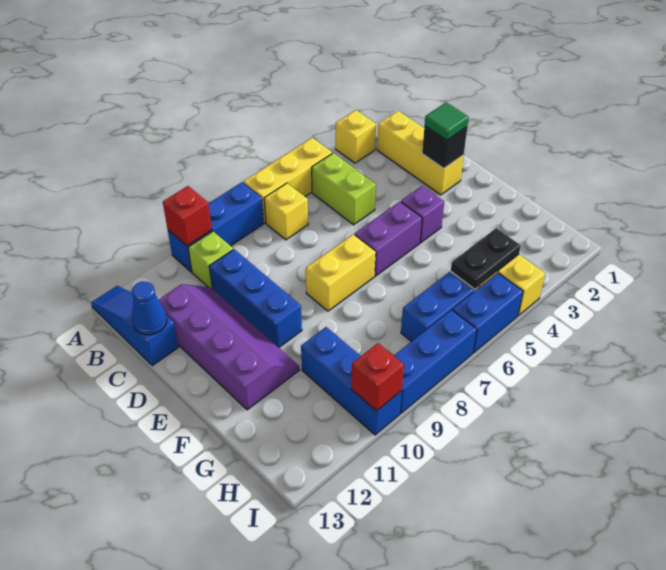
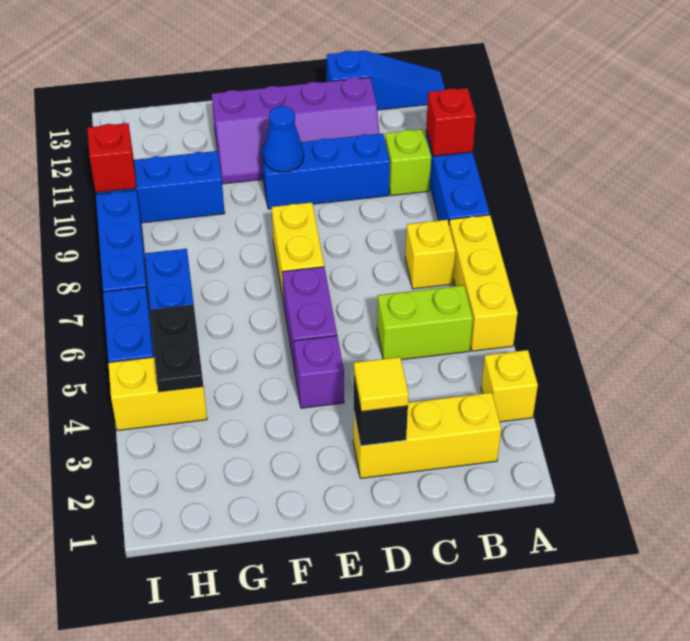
blue cone C13 level 2 -> blue cone E10 level 2
green tile D2 level 3 -> yellow tile D2 level 3

